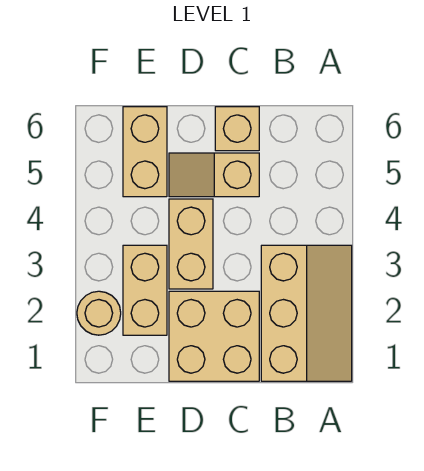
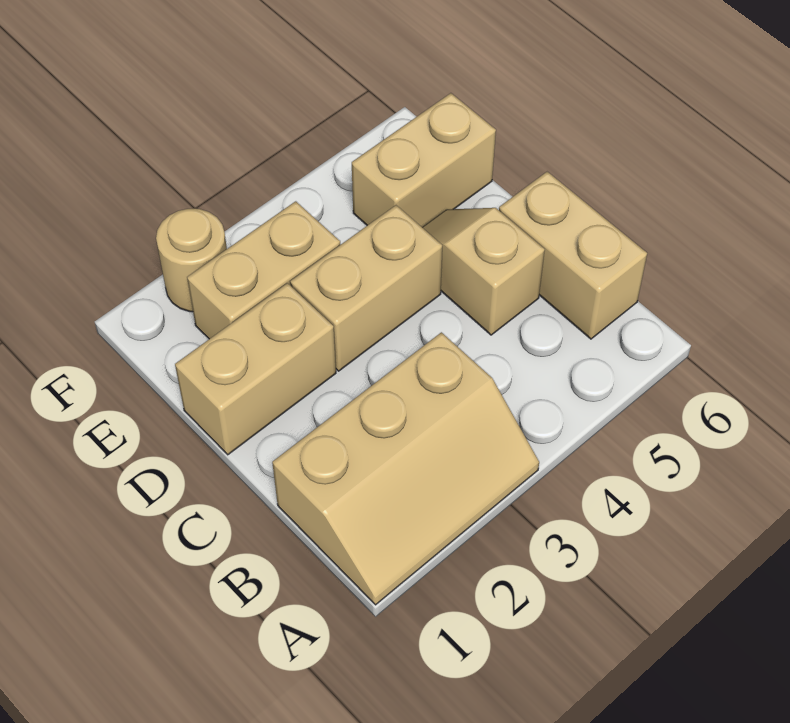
tan brick C1:D2 level 1 -> tan brick D1:D2 level 1
tan brick C6 level 1 -> tan brick B6:C6 level 1

